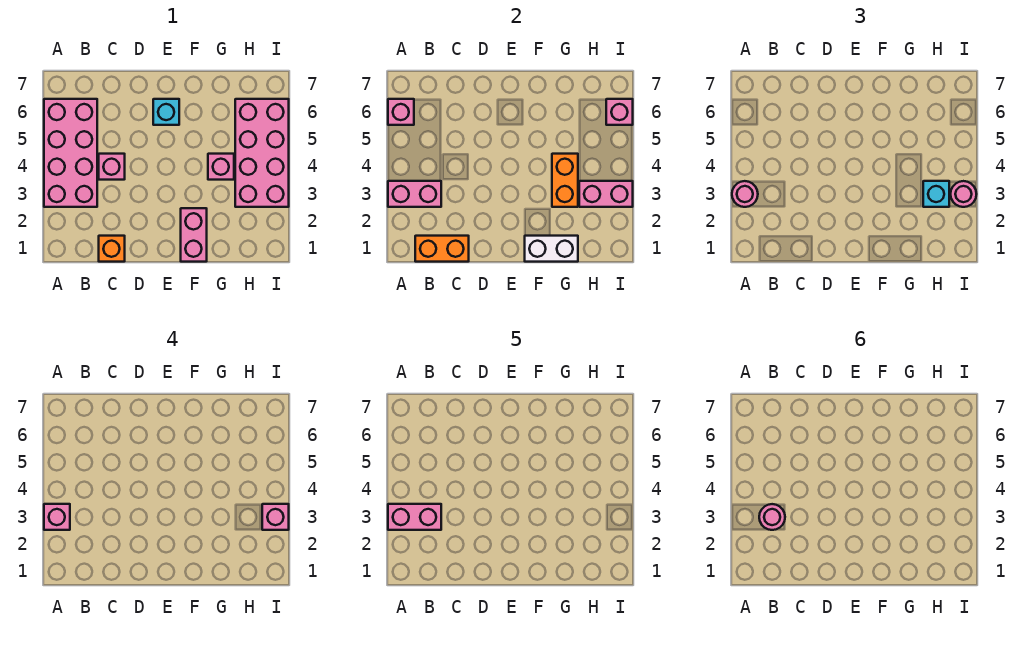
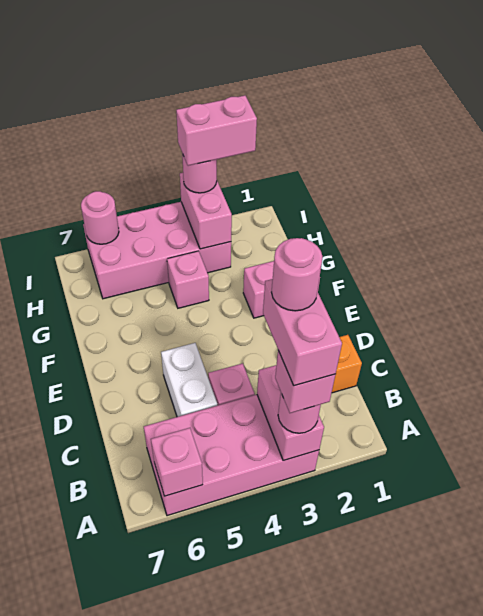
orange brick B1:C1 level 2 -> none
cyan brick E6 level 1 -> none
white brick F1:G1 level 2 -> white brick C5:D5 level 1
orange brick G3:G4 level 2 -> none
cyan brick H3 level 3 -> none
pink brick I3 level 4 -> pink brick I2:I3 level 4
pink brick I6 level 2 -> pink round brick I6 level 2

